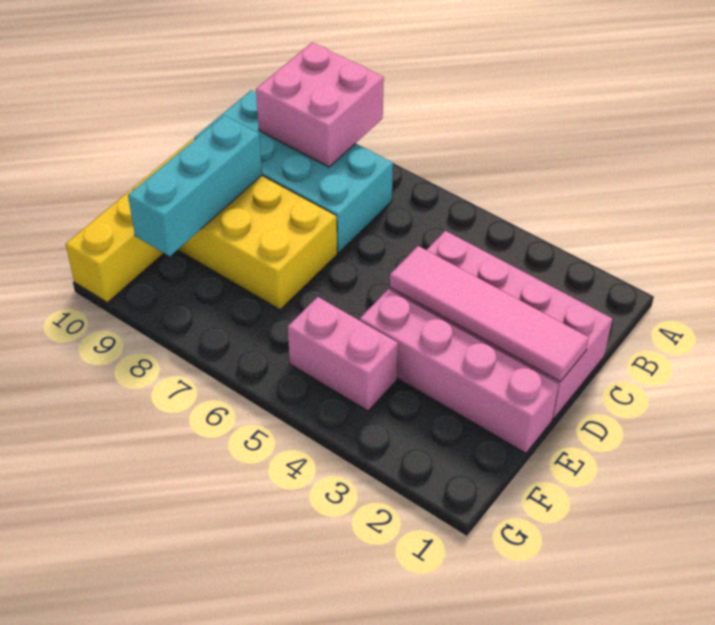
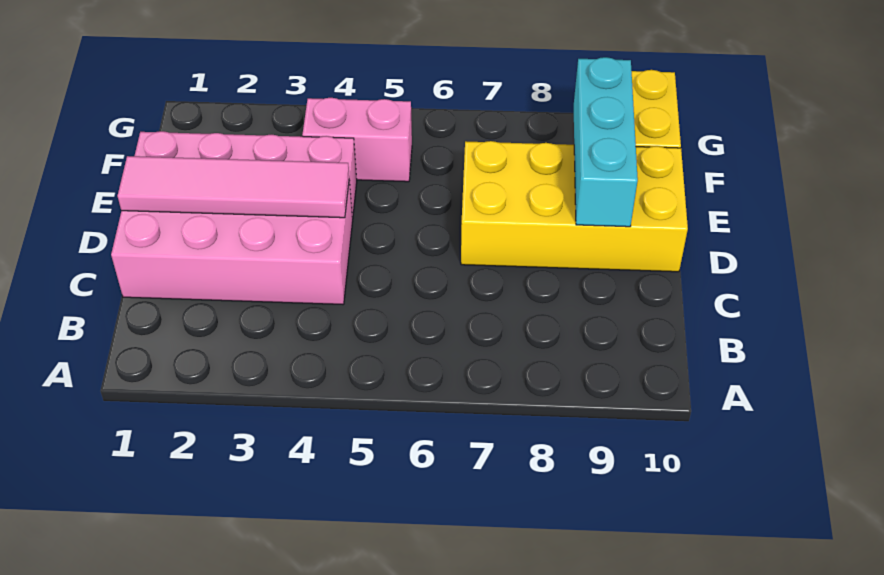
pink brick A8:B9 level 2 -> none
cyan brick B7:C10 level 1 -> none

